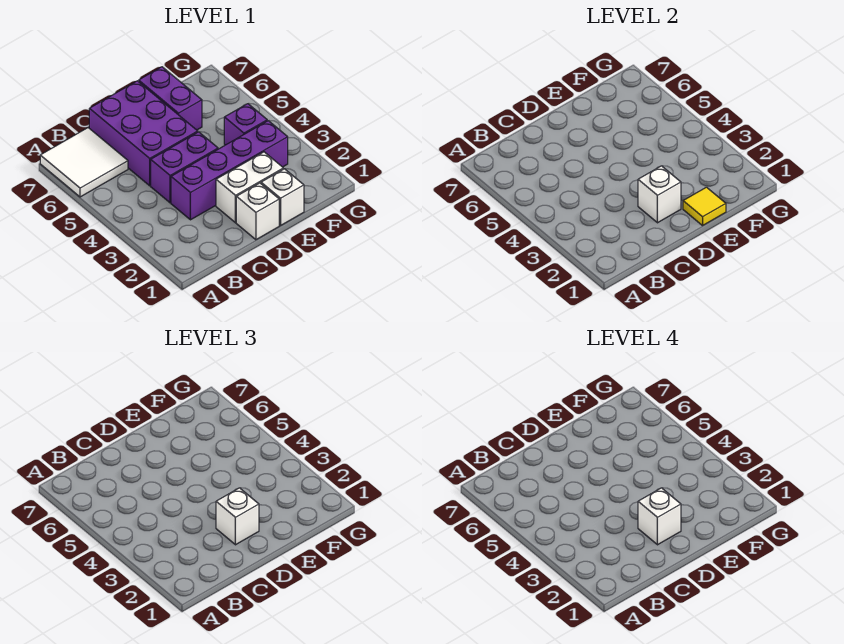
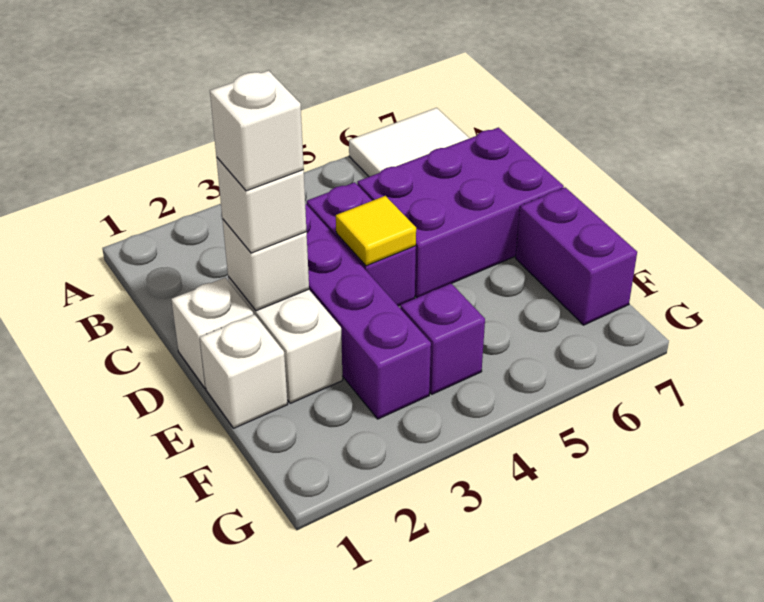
yellow tile E1 level 2 -> yellow tile D4 level 2
purple brick E6:E7 level 1 -> purple brick E7:F7 level 1

